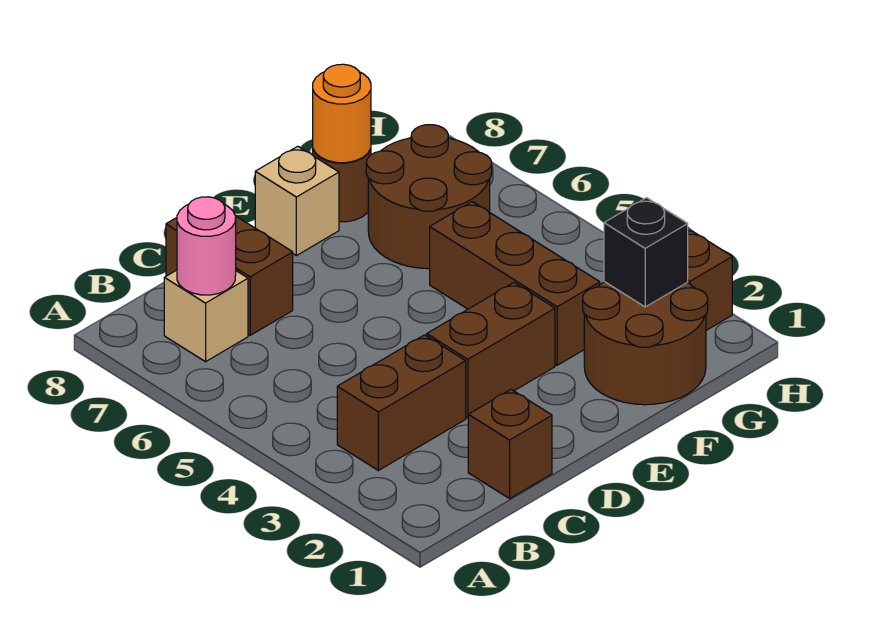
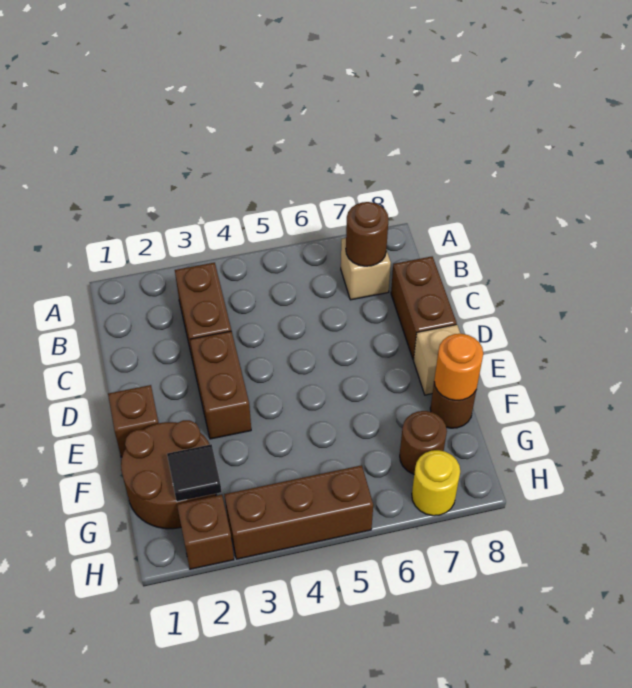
pink round brick B7 level 2 -> brown round brick B7 level 2
brown brick C1 level 1 -> brown brick E1 level 1
brown brick C7:C8 level 1 -> brown brick C8:D8 level 1
brown brick F3:F5 level 1 -> brown brick H3:H5 level 1
brown round brick F6:G7 level 1 -> brown round brick G7 level 1
black brick G2 level 2 -> black tile G2 level 2
none -> yellow round brick H7 level 1

